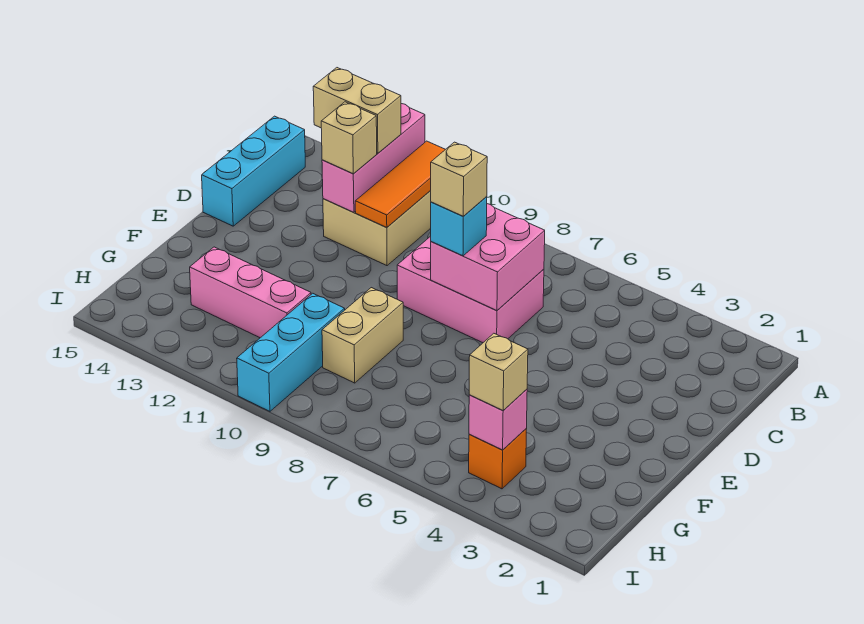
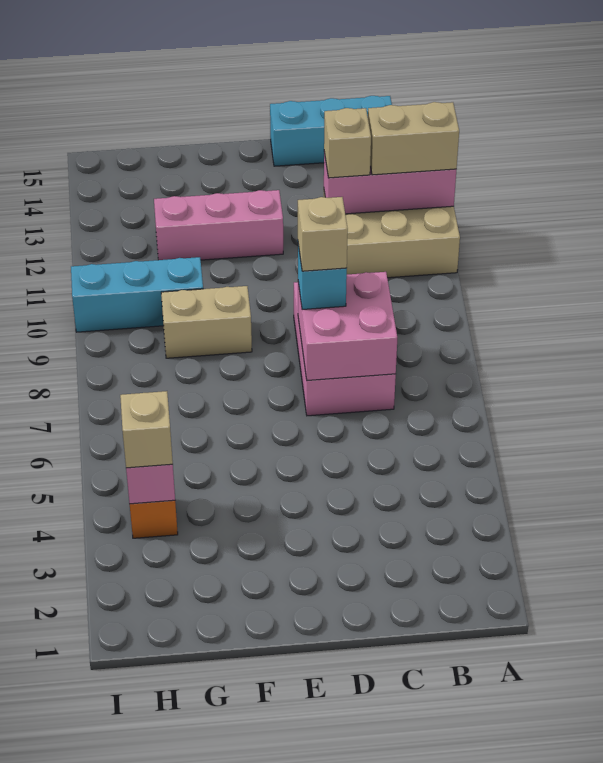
orange tile A11:C11 level 2 -> none
tan brick B12:B13 level 3 -> tan brick A12:B12 level 3
pink brick G11:G13 level 1 -> pink brick E12:G12 level 1

